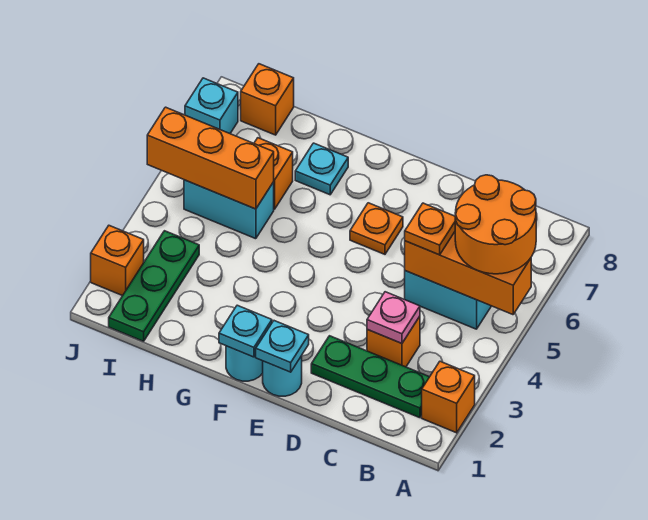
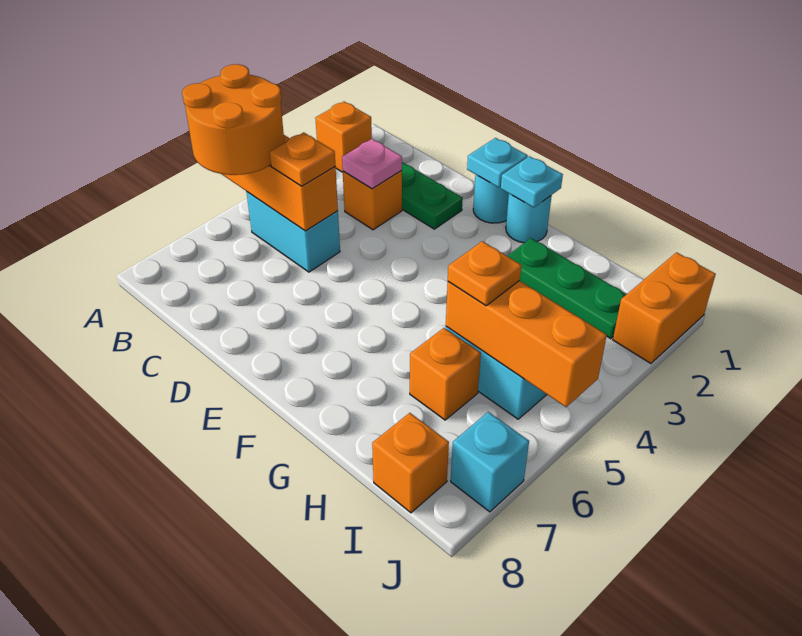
orange plate E6 level 1 -> orange plate H5 level 3
cyan plate G7 level 1 -> none
green plate I1:I3 level 1 -> green plate G2:I2 level 1
orange brick J2 level 1 -> orange brick J1:J2 level 1

